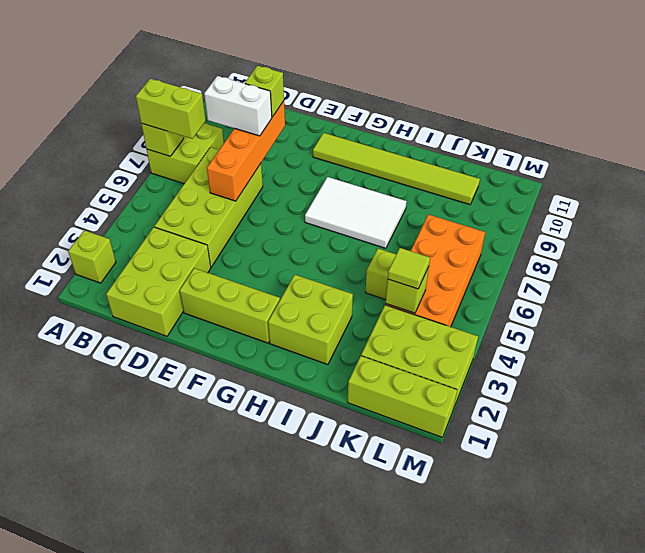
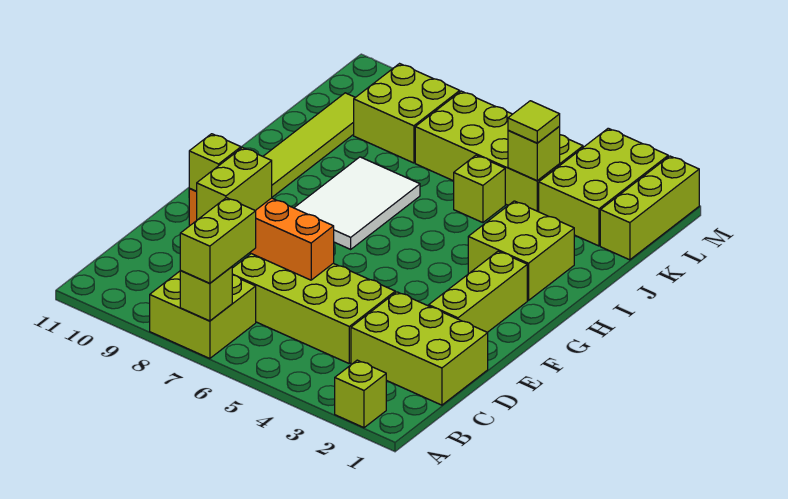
white brick C8:D8 level 3 -> lime brick C8:D8 level 3
orange brick K4:L7 level 1 -> lime brick K4:L7 level 1
none -> lime brick K8:L9 level 1

